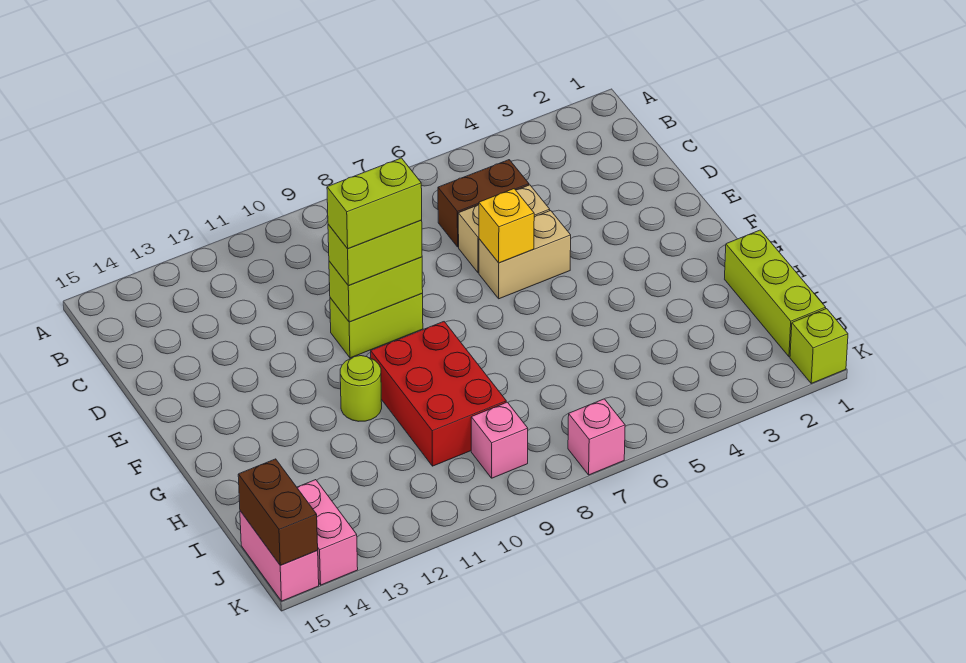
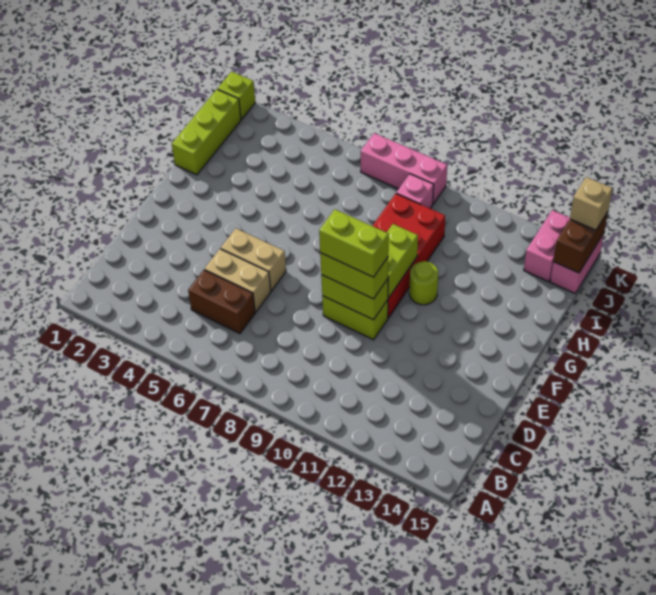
yellow brick E6 level 2 -> none
none -> lime brick F10:G10 level 2
red brick G9:I10 level 1 -> red brick F9:I10 level 1
pink brick K7 level 1 -> pink brick K7:K9 level 1
none -> tan brick K15 level 3

